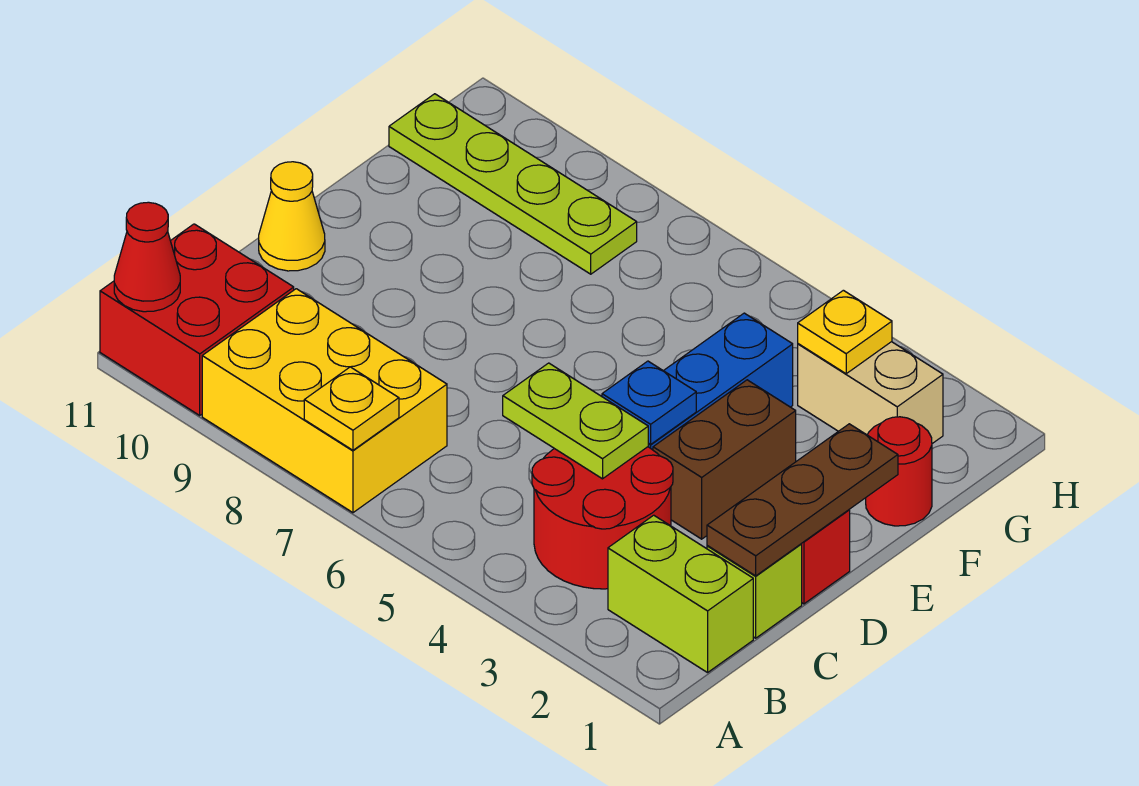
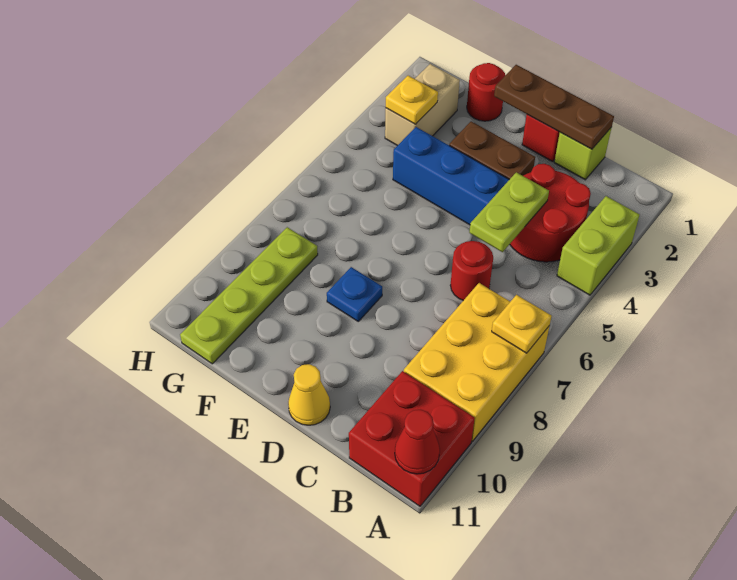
lime brick B1:B2 level 1 -> lime brick A3:A4 level 1
none -> red round brick C6 level 1
blue plate D4 level 2 -> blue plate E8 level 1

